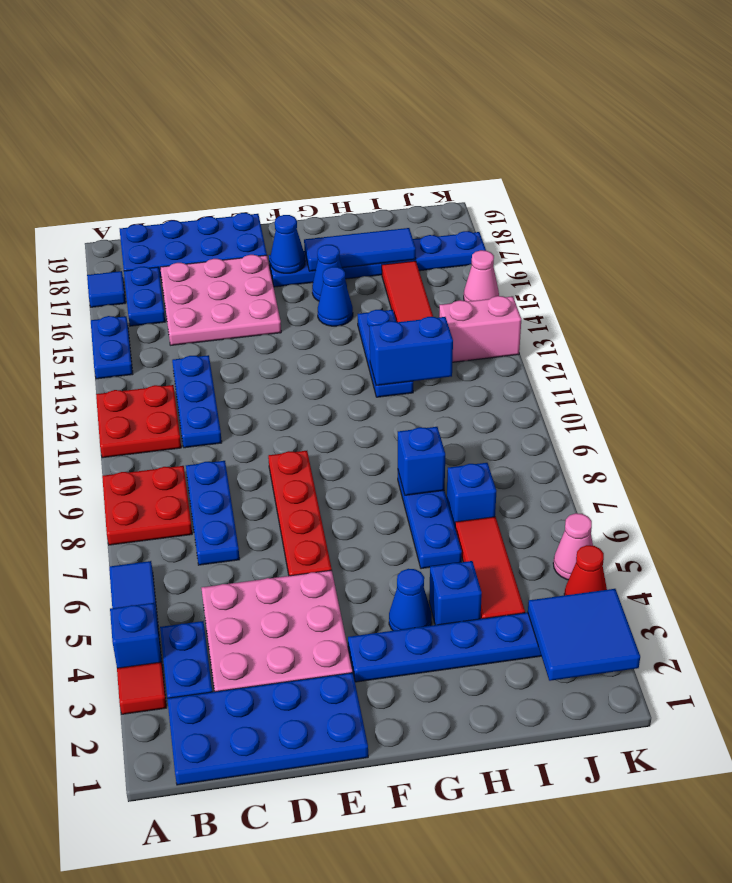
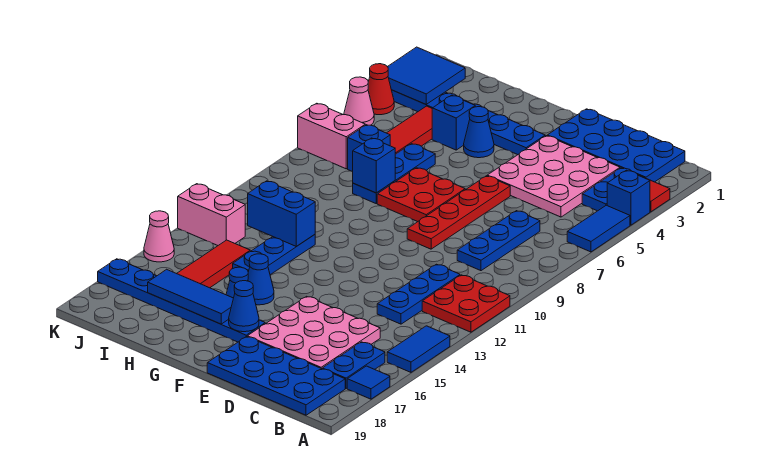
red plate A8:B9 level 1 -> red plate F7:G8 level 1
blue plate A14:A15 level 1 -> blue tile A14:A15 level 1
none -> pink brick J7:K7 level 1

